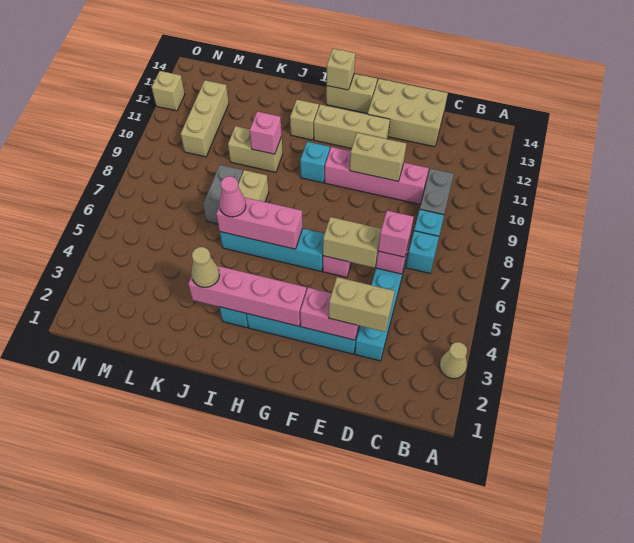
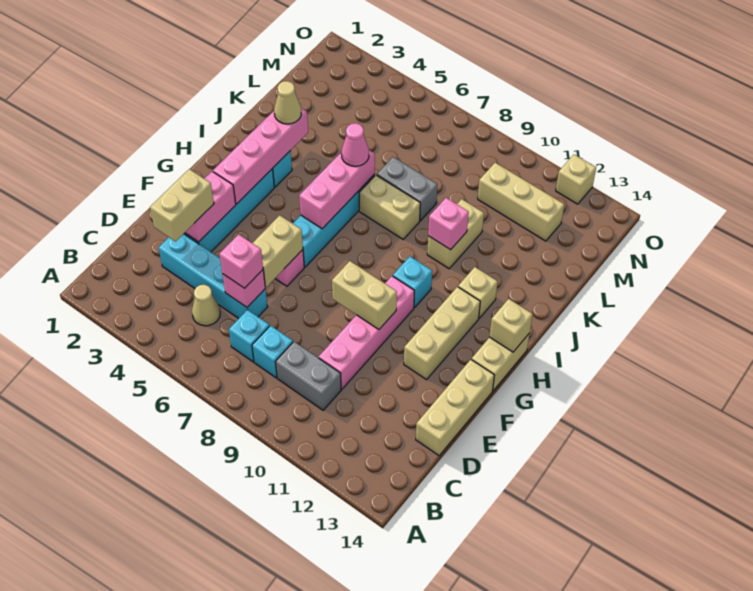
tan cone A3 level 1 -> tan cone C5 level 1
tan brick D13:F14 level 1 -> tan brick D14:F14 level 1
tan brick E10:F10 level 2 -> tan brick F9:F10 level 2

